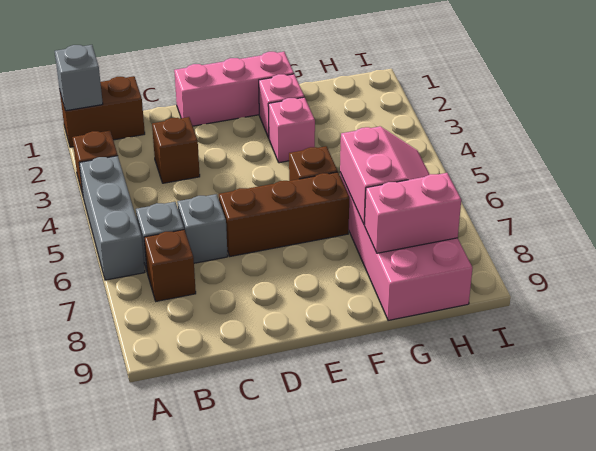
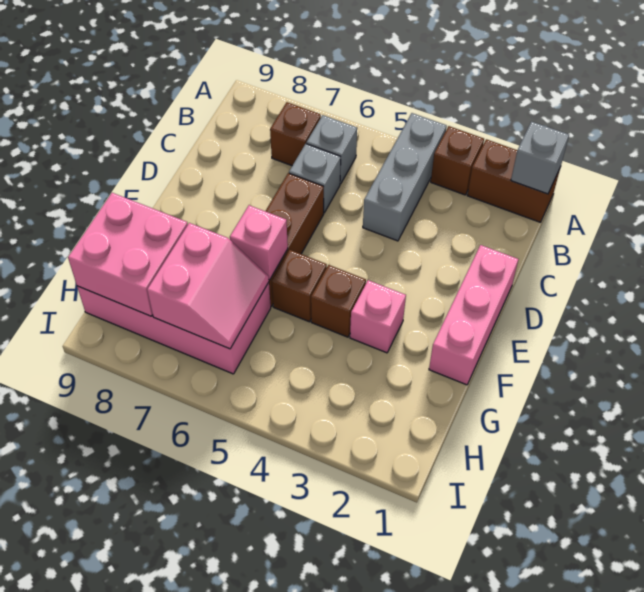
brown brick A1:B1 level 1 -> brown brick A1:A2 level 1
grey brick A4:A6 level 1 -> grey brick A4:C4 level 1
brown brick C3 level 1 -> brown brick F4 level 1
pink brick F2 level 1 -> pink brick F6 level 2
pink slope G6:H7 level 2 top G -> pink slope G6:H7 level 2 top 7
pink brick G8:H8 level 2 -> pink brick G8:H9 level 2

